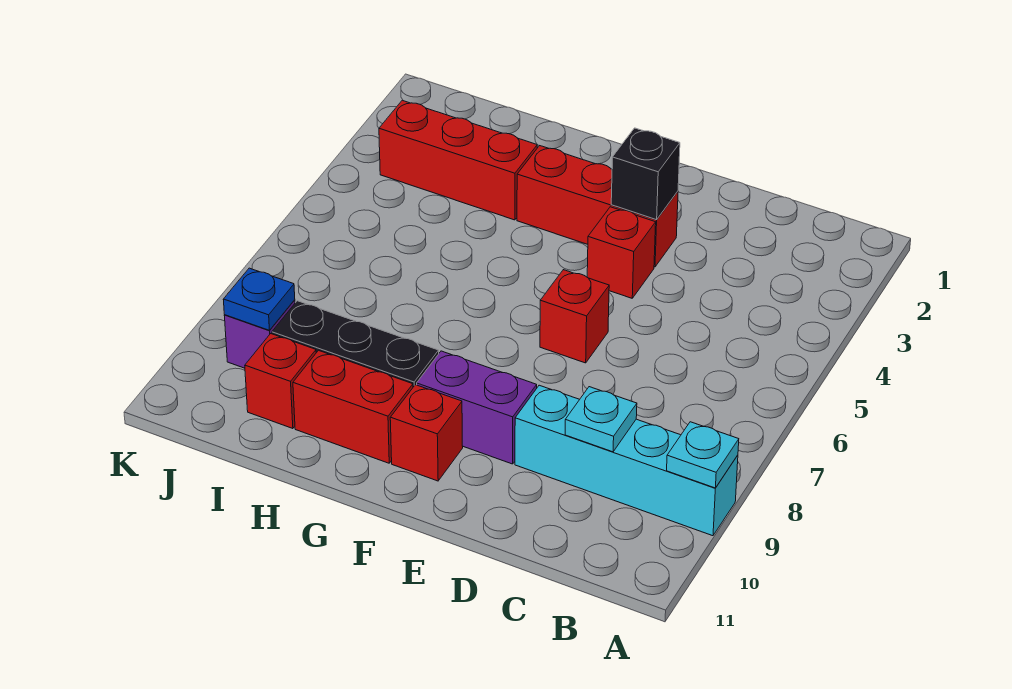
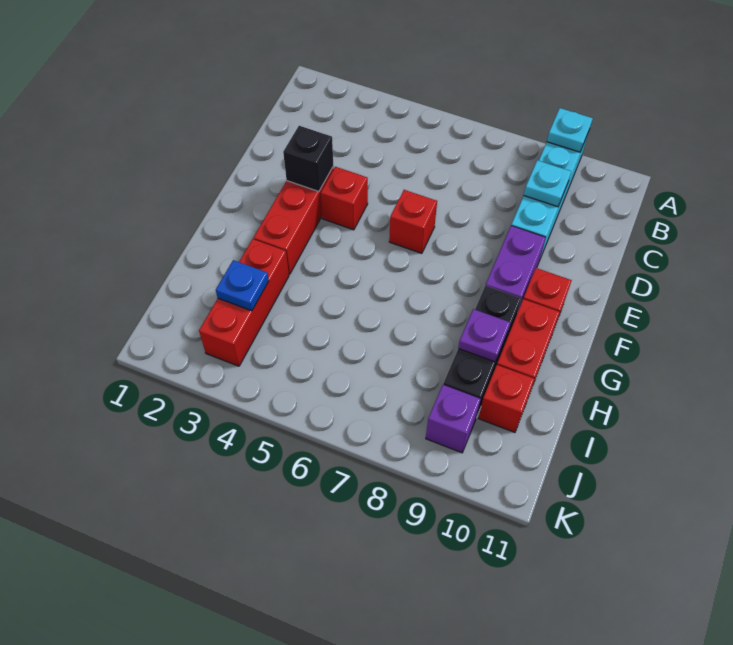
none -> purple plate H9 level 2
blue plate J9 level 2 -> blue plate I3 level 2

